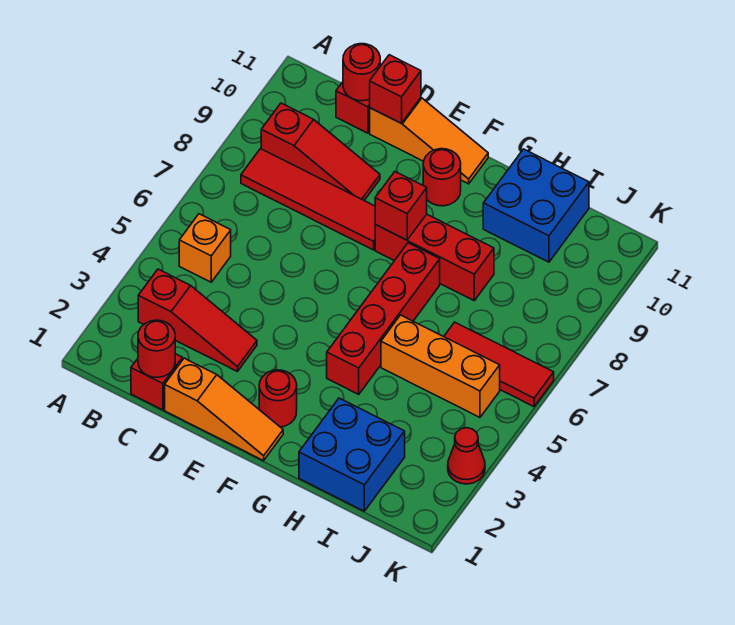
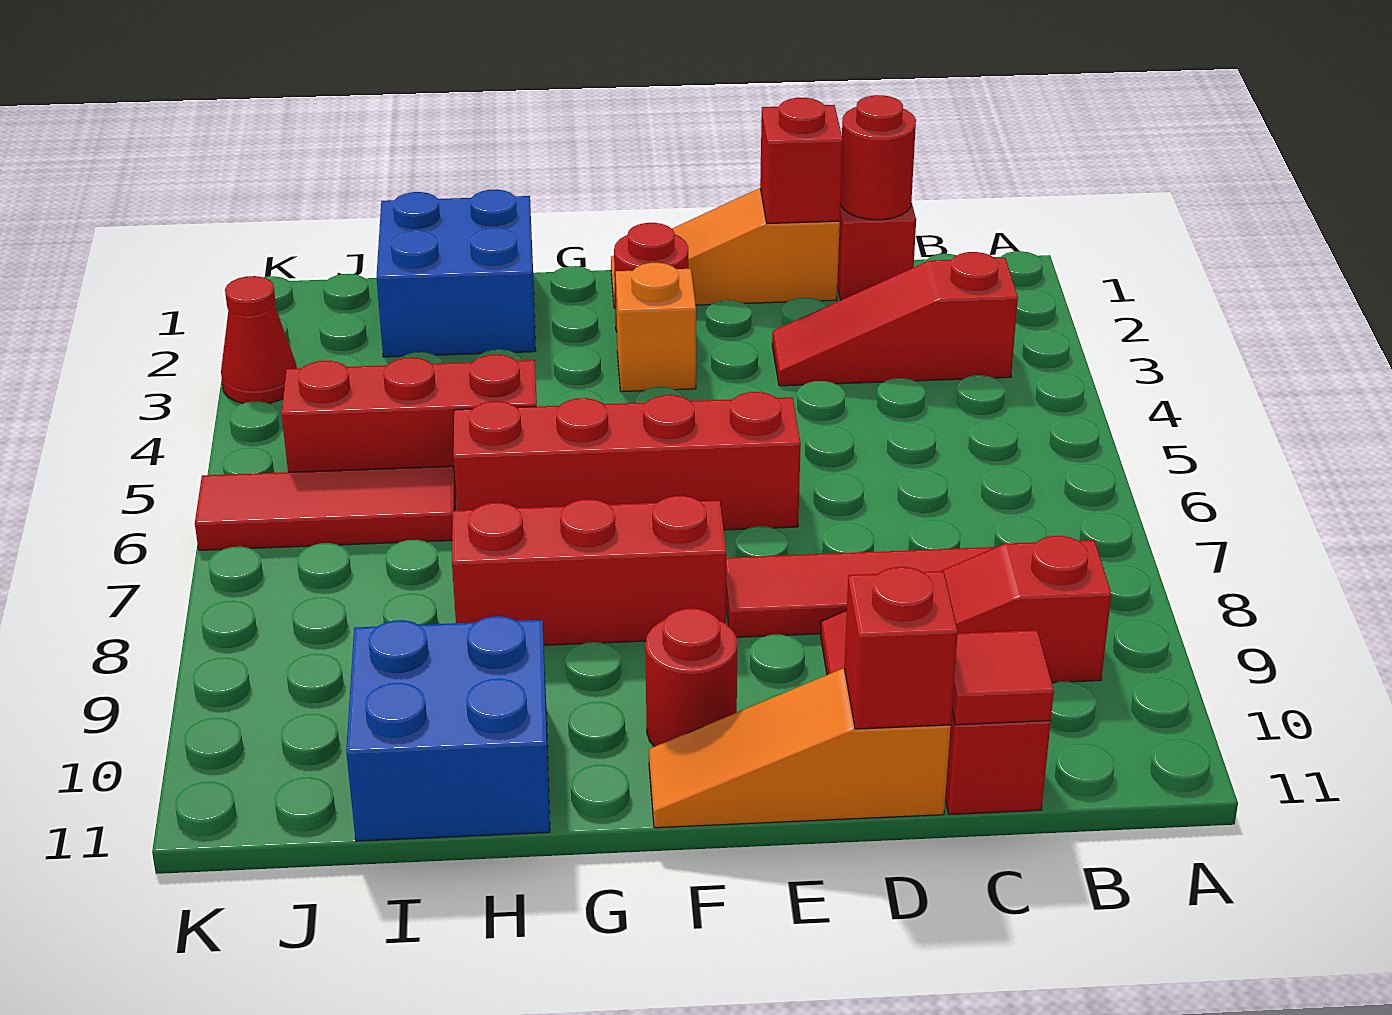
orange brick B5 level 1 -> orange brick F3 level 1
red round brick C11 level 2 -> red tile C11 level 2
red brick F8 level 2 -> red brick D1 level 2
red brick G4:G7 level 1 -> red brick E6:H6 level 1
orange brick H5:J5 level 1 -> red brick H5:J5 level 1

